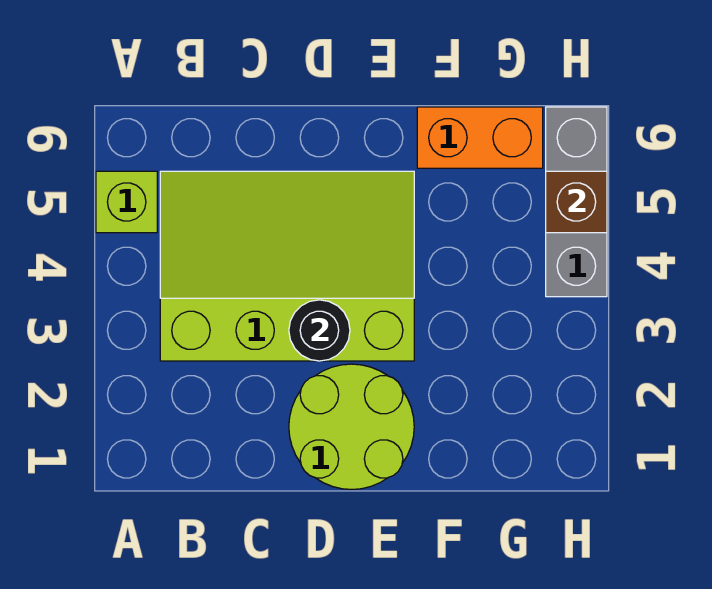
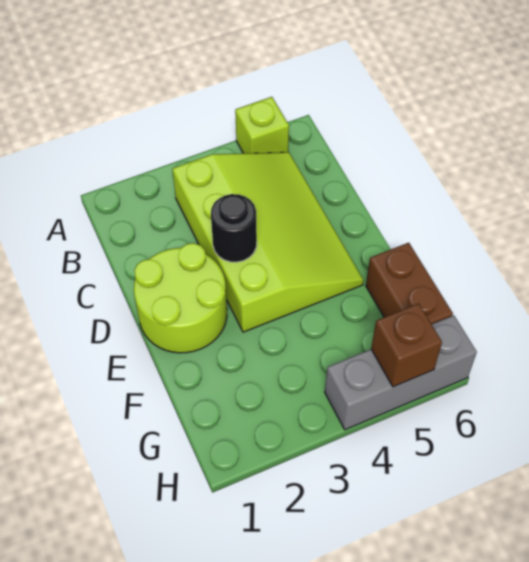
orange brick F6:G6 level 1 -> brown brick F6:G6 level 1

